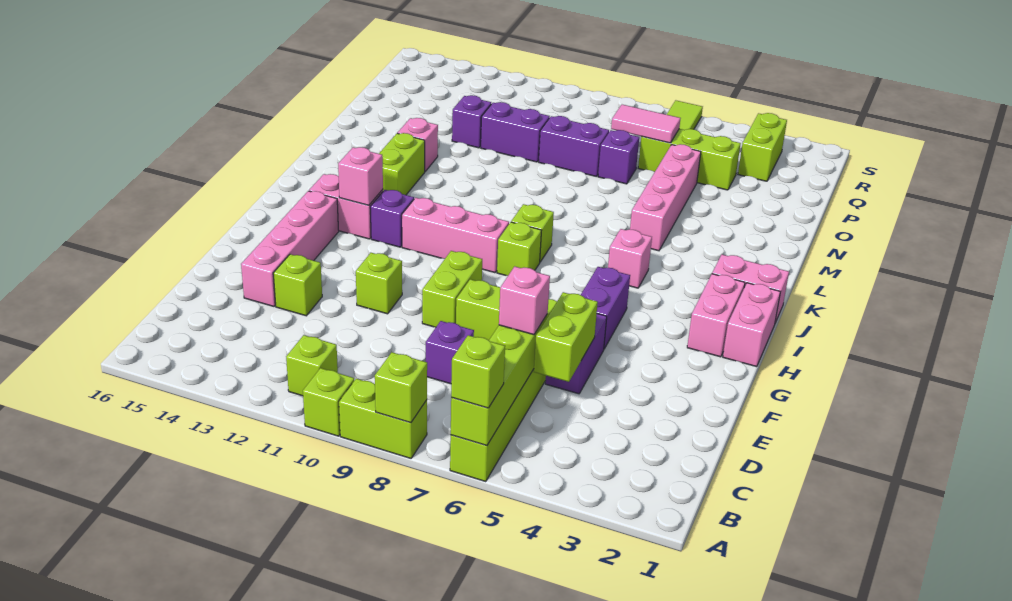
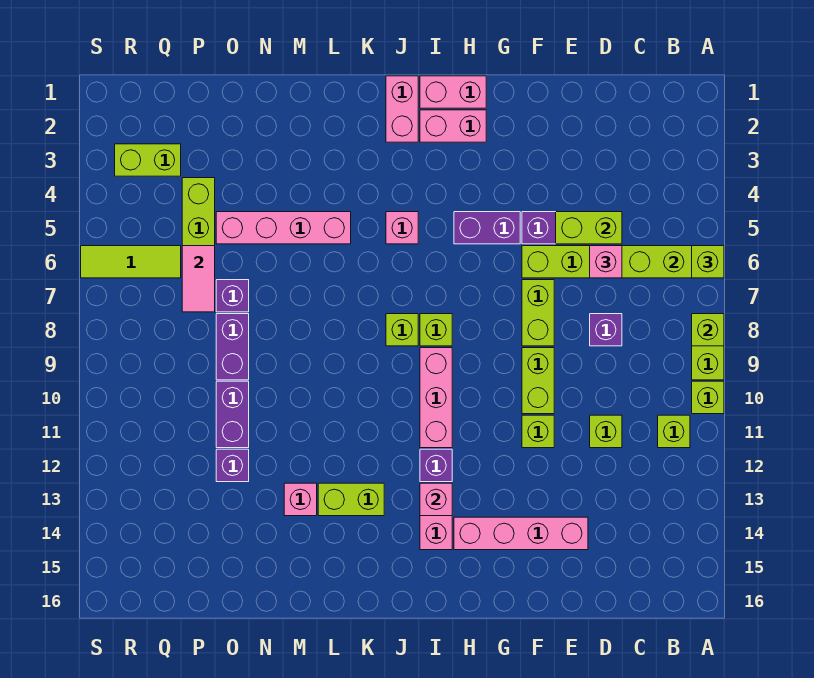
lime brick E13 level 1 -> lime brick D11 level 1
lime brick F9:G9 level 1 -> lime brick F9:F10 level 1

